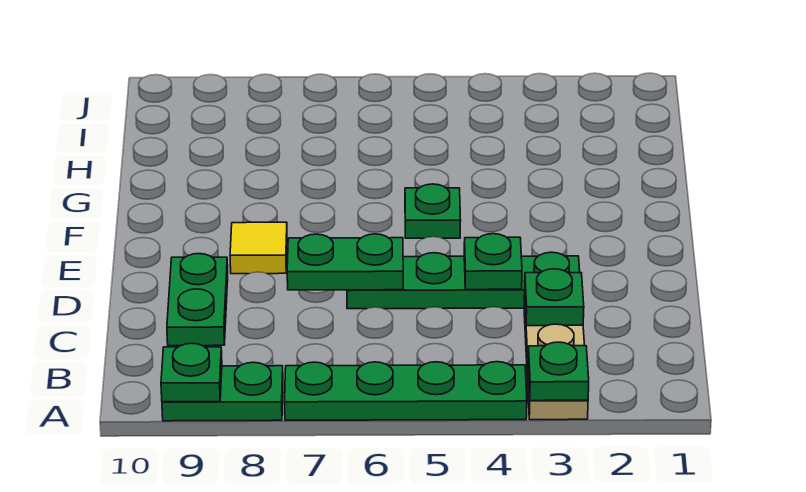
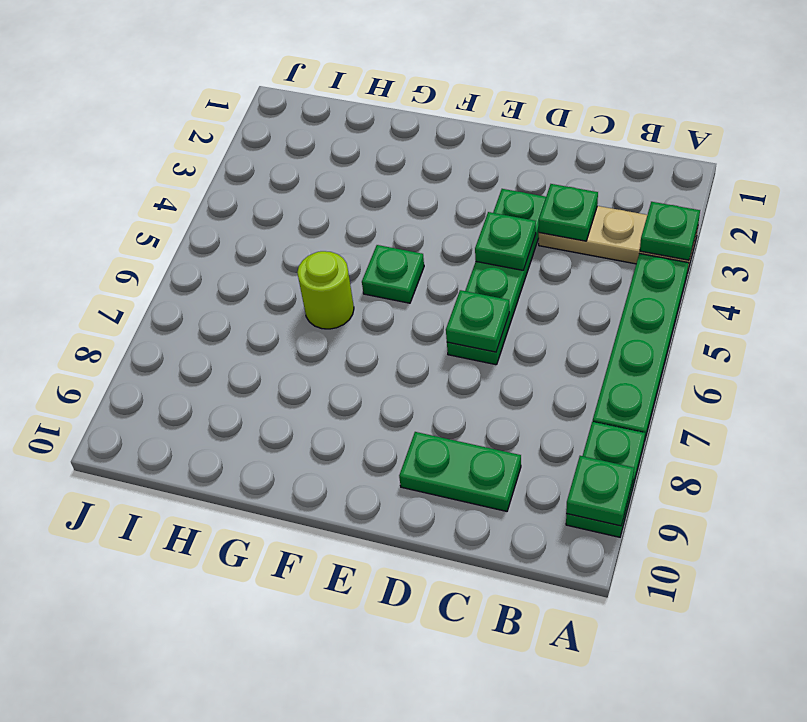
green plate D6:D7 level 2 -> green plate D6 level 2
yellow tile E8 level 1 -> none
none -> lime round brick G6 level 1

